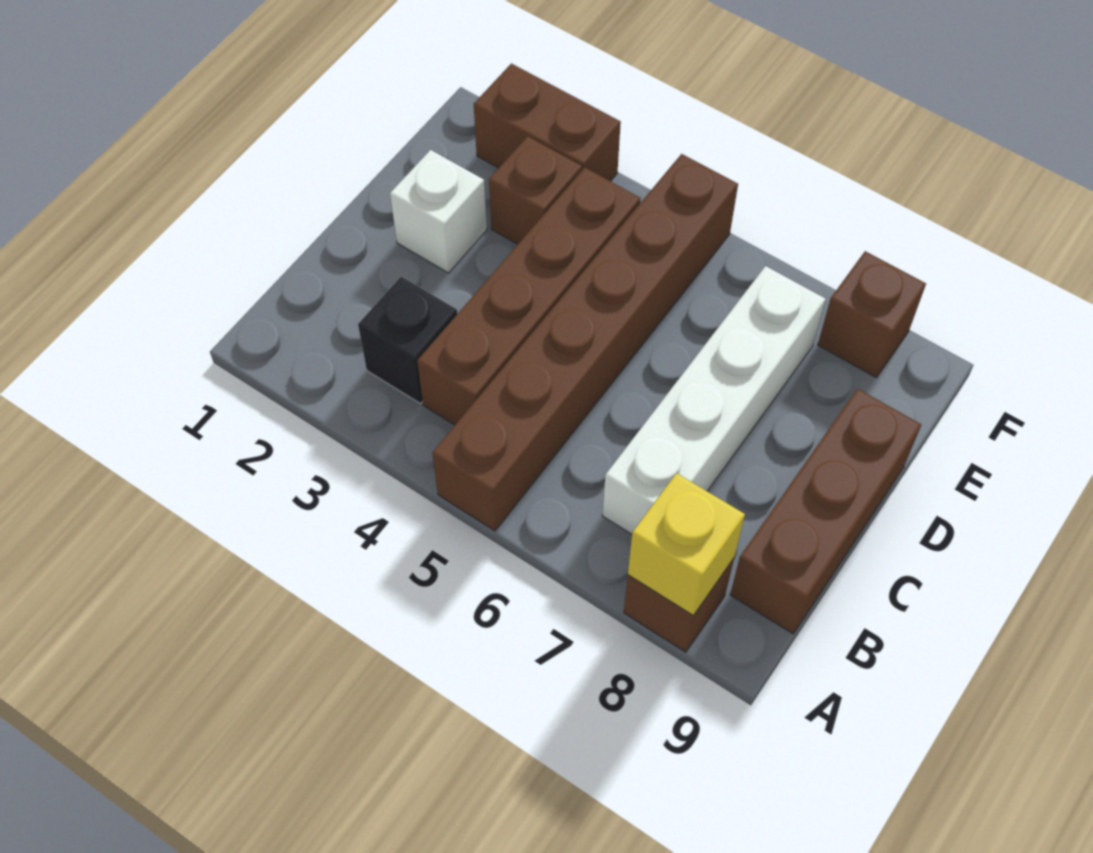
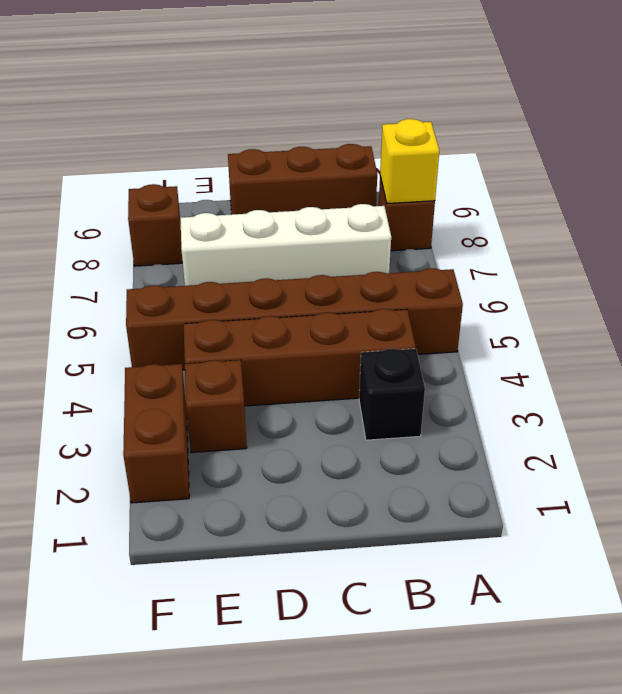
white brick D2 level 1 -> none

